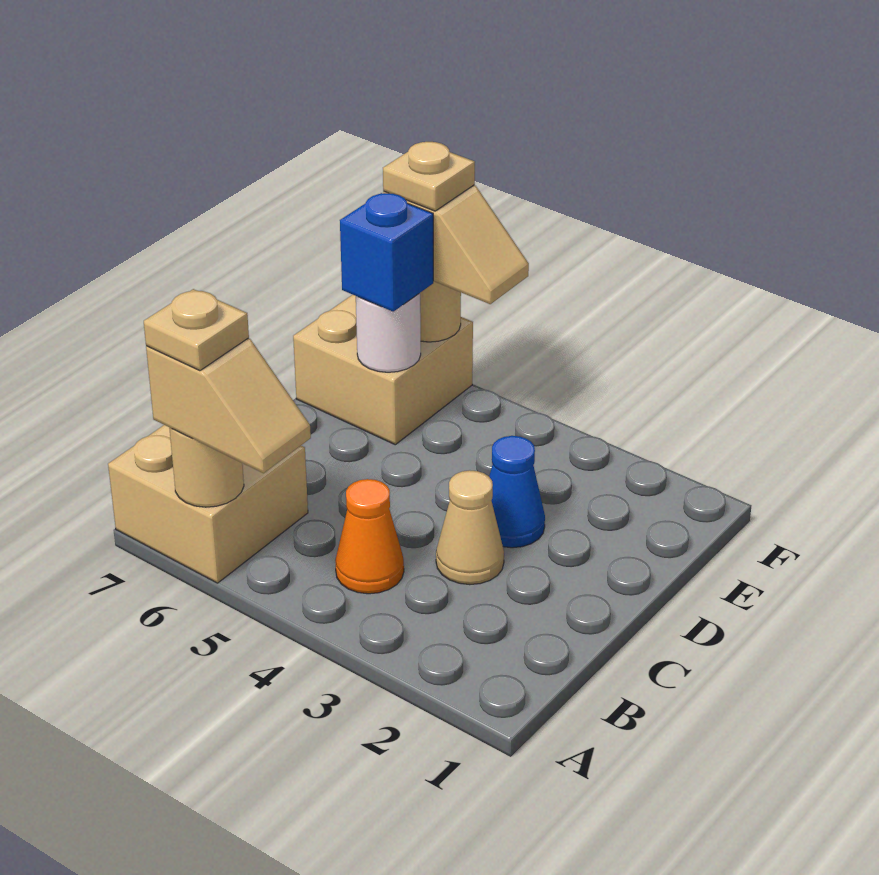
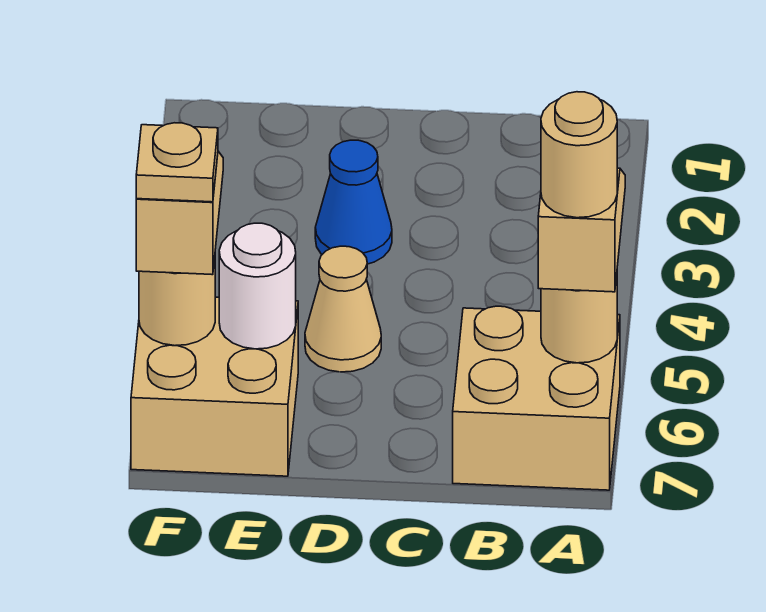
tan plate A6 level 4 -> tan round brick A6 level 4
orange cone B4 level 1 -> none
tan cone C3 level 1 -> tan cone D5 level 1
blue brick E6 level 3 -> none

